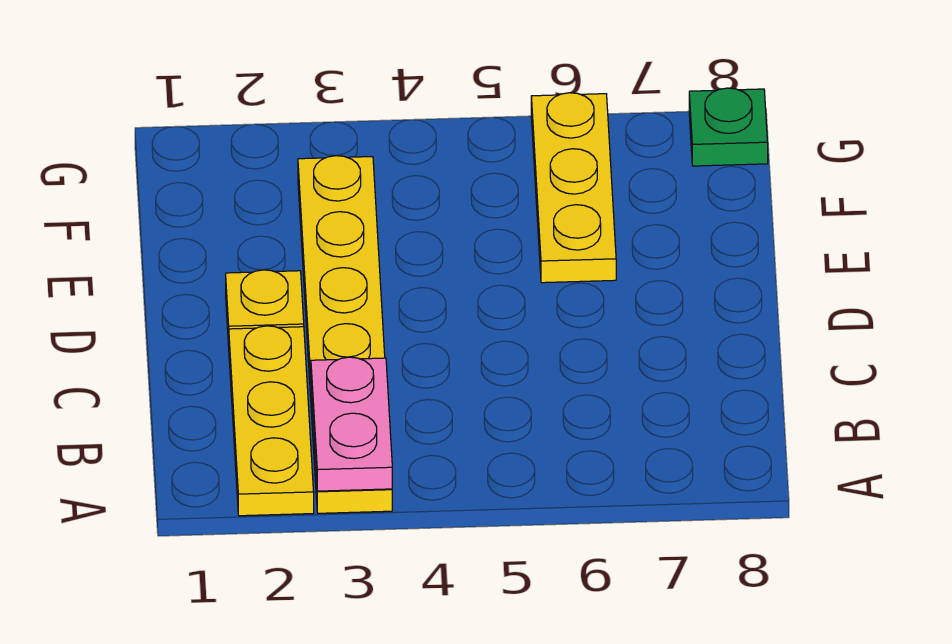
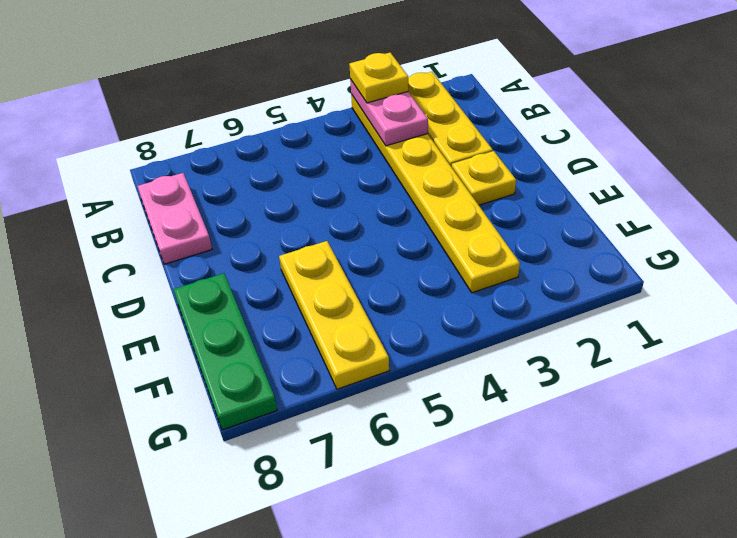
none -> yellow plate A3 level 3
none -> pink plate B8:C8 level 1
green plate G8 level 1 -> green plate E8:G8 level 1

